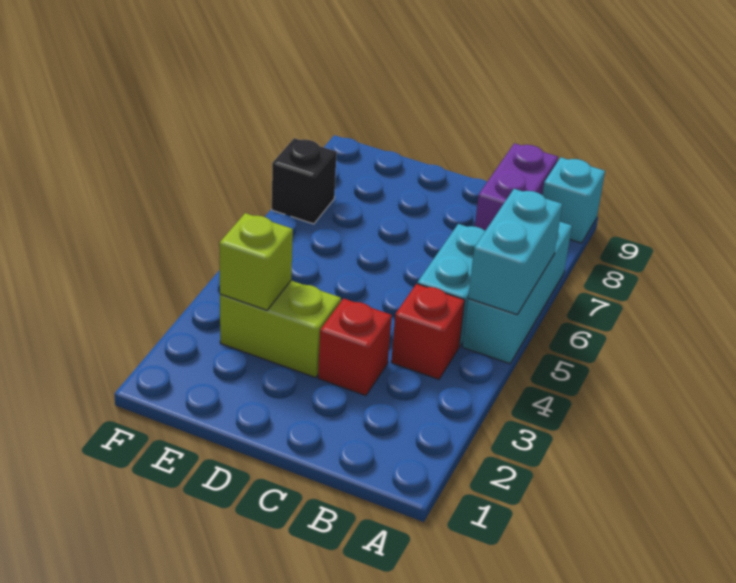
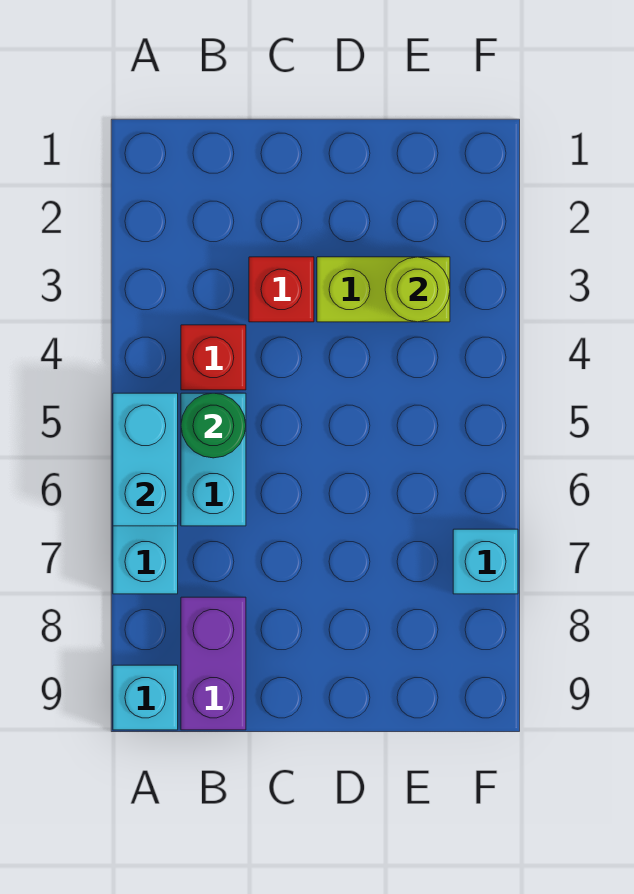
none -> green round brick B5 level 2
lime brick E3 level 2 -> lime round brick E3 level 2
black brick F7 level 1 -> cyan brick F7 level 1

